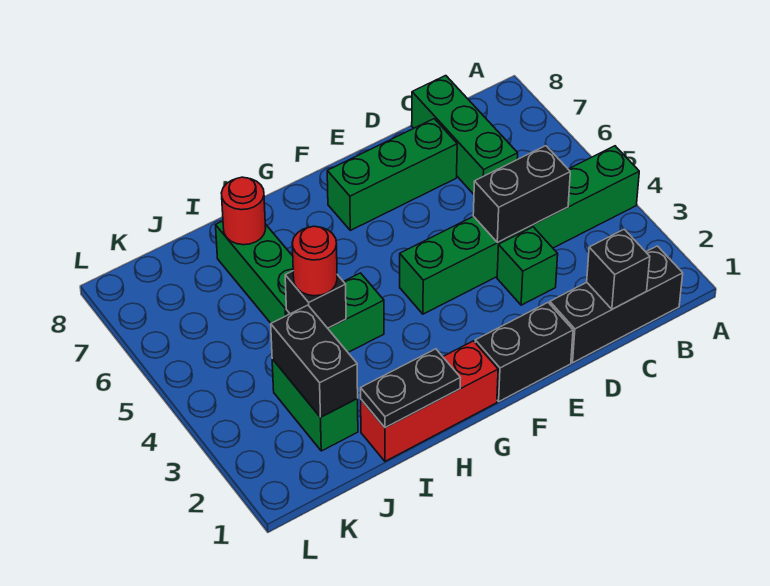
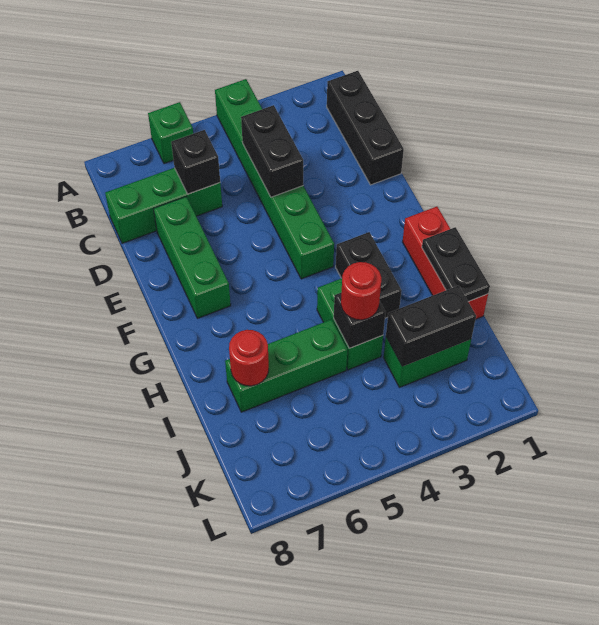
black brick C1 level 2 -> black brick C6 level 2
green brick D3 level 1 -> green brick A6 level 1
black brick E1:F1 level 1 -> black brick G3:H3 level 1

